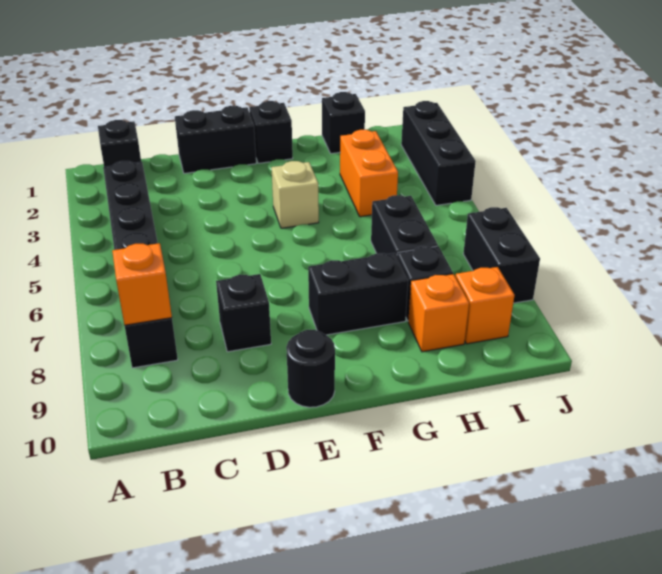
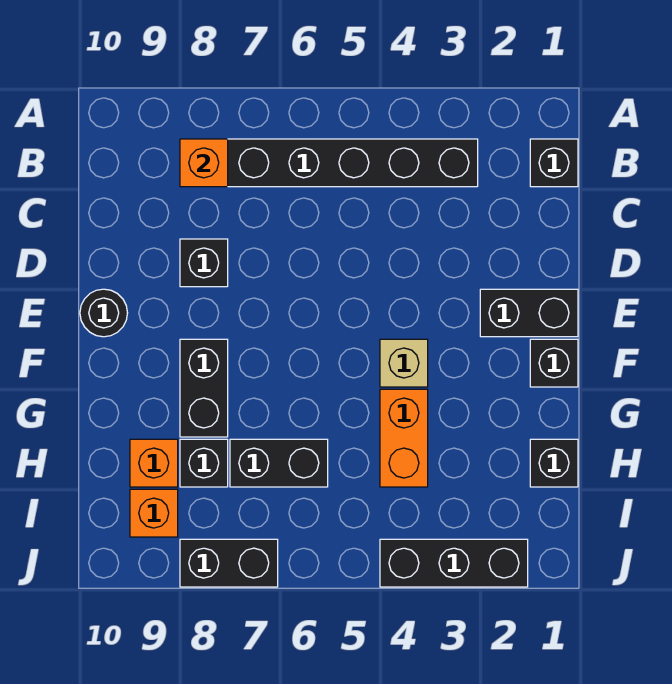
black brick D1:E1 level 1 -> black brick E1:E2 level 1
orange brick H3:H4 level 1 -> orange brick G4:H4 level 1

